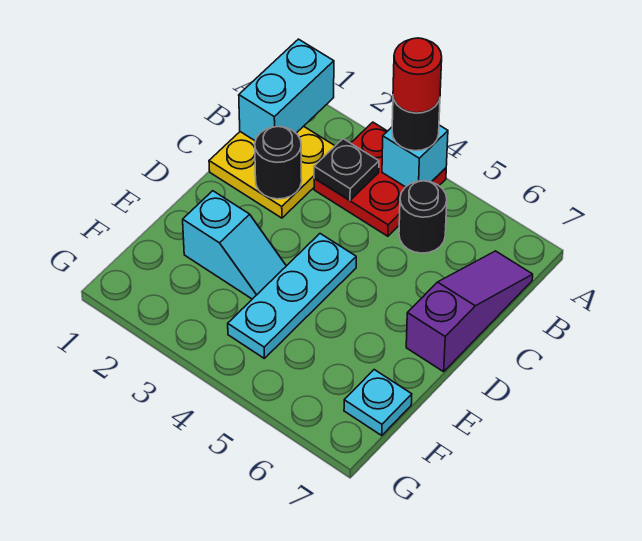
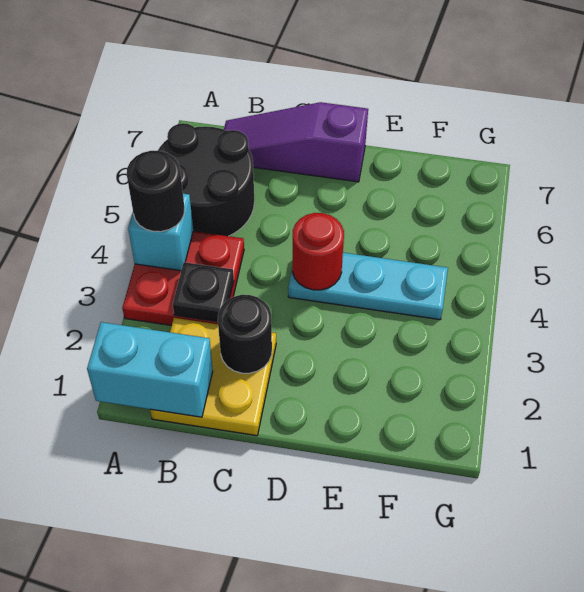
red round brick A4 level 4 -> red round brick D4 level 2
black round brick B5 level 1 -> black round brick A5:B6 level 1
cyan slope E2:E3 level 1 top 2 -> none
cyan plate F7 level 1 -> none

